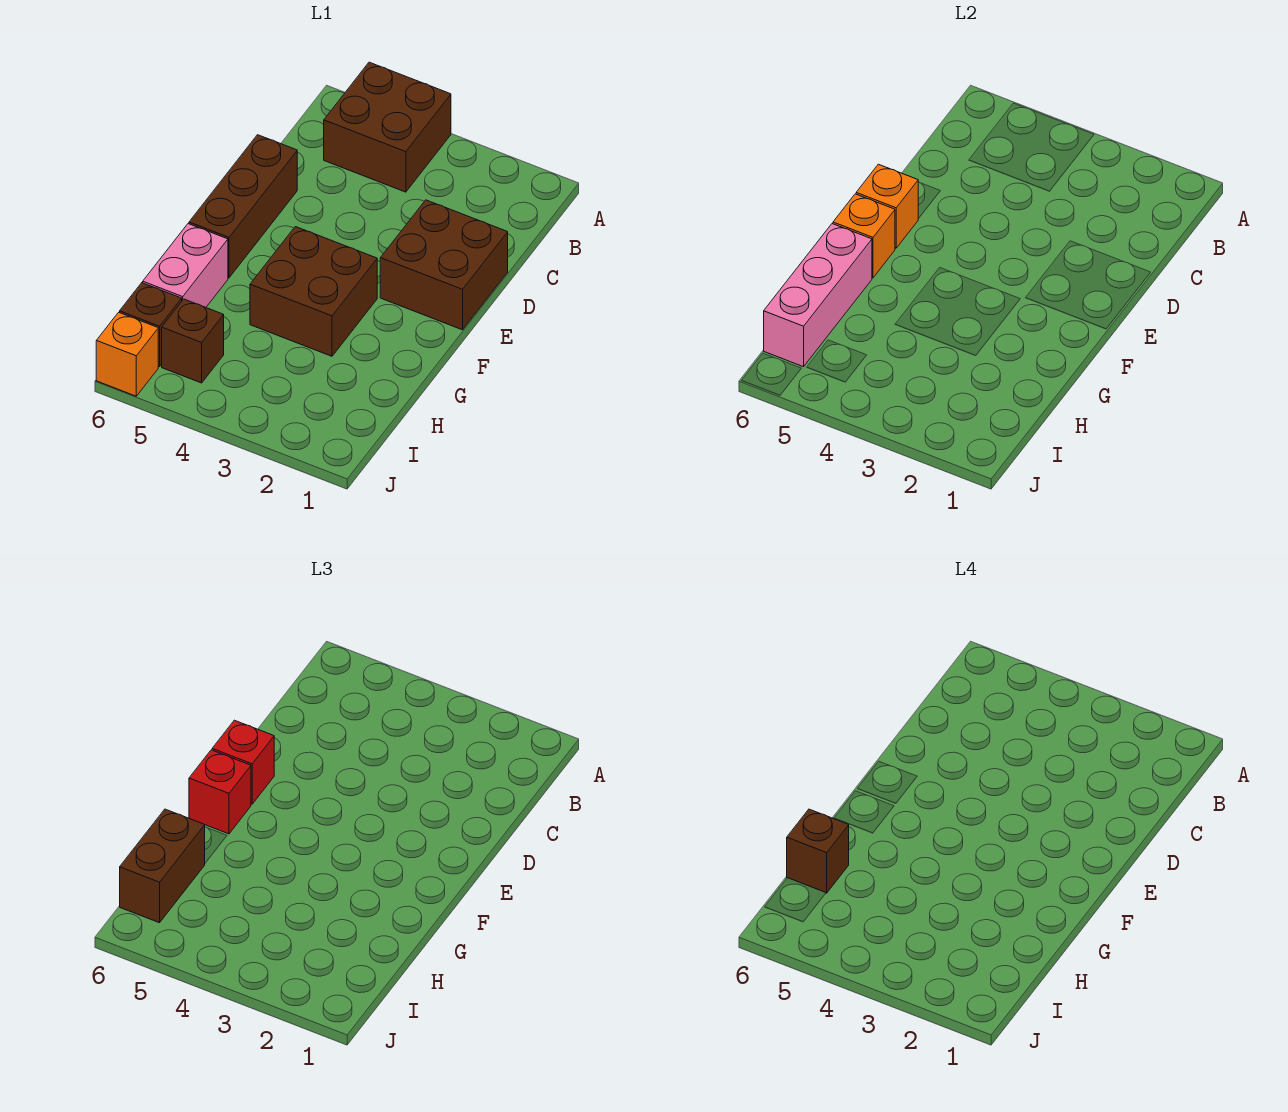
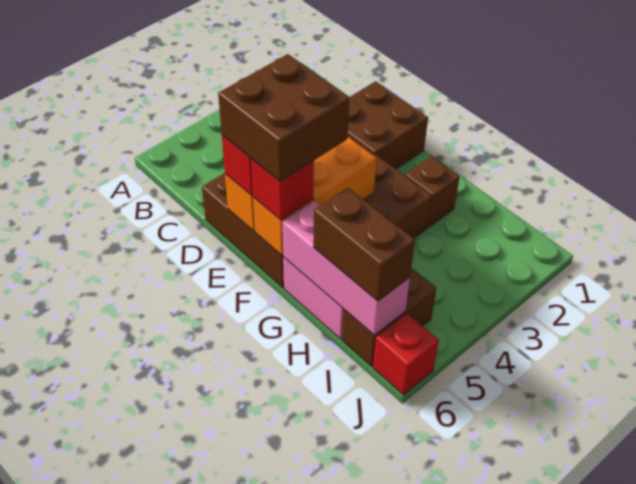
brown brick A4:B5 level 1 -> brown brick E5:F6 level 4
orange brick F6 level 2 -> orange brick F4:F6 level 2
brown brick H6 level 4 -> brown brick G2 level 1
orange brick J6 level 1 -> red brick J6 level 1

